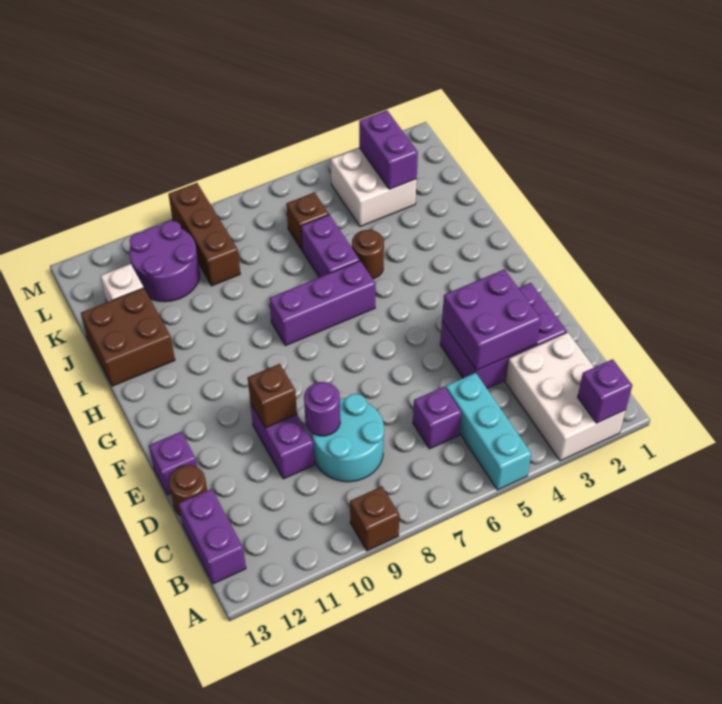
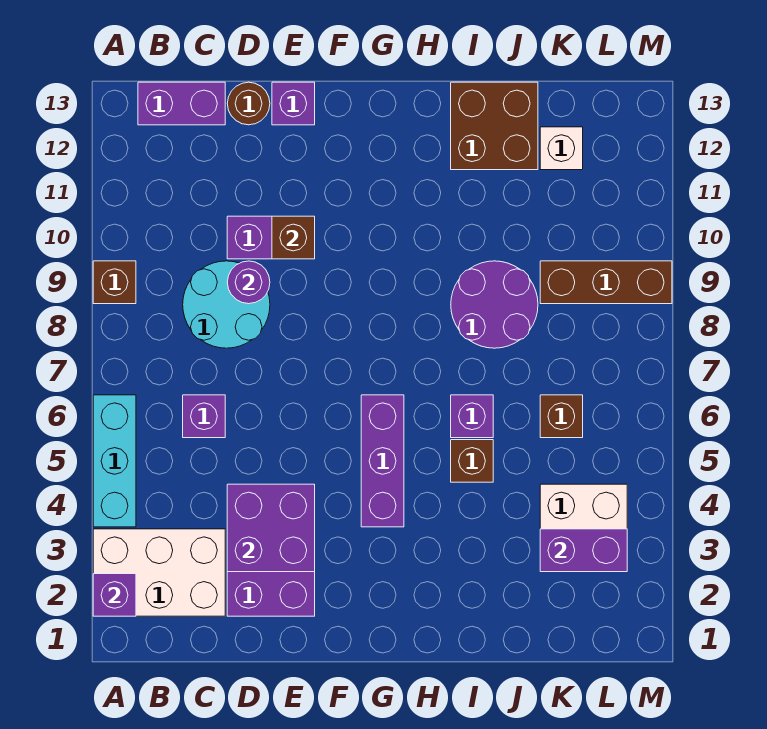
cyan brick A5:C5 level 1 -> cyan brick A4:A6 level 1
purple brick H6:H8 level 1 -> purple brick G4:G6 level 1
brown round brick I5 level 1 -> brown brick I5 level 1
purple brick I6:J6 level 1 -> purple brick I6 level 1
purple round brick K10:L11 level 1 -> purple round brick I8:J9 level 1

